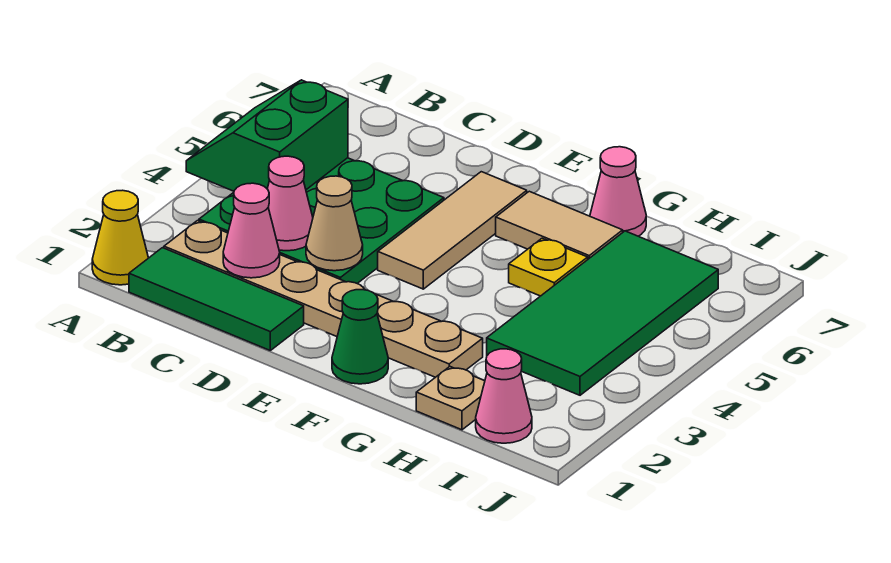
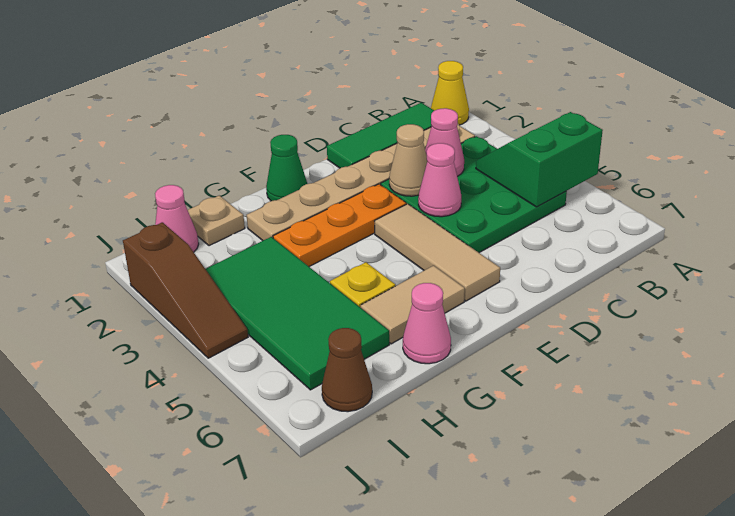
green slope A4:B5 level 2 top B -> green slope A4:B5 level 2 top 5
pink cone C2 level 2 -> pink cone D4 level 2
none -> orange plate E3:G3 level 1
none -> brown cone I7 level 1
none -> brown slope J2:J4 level 1 top 2

